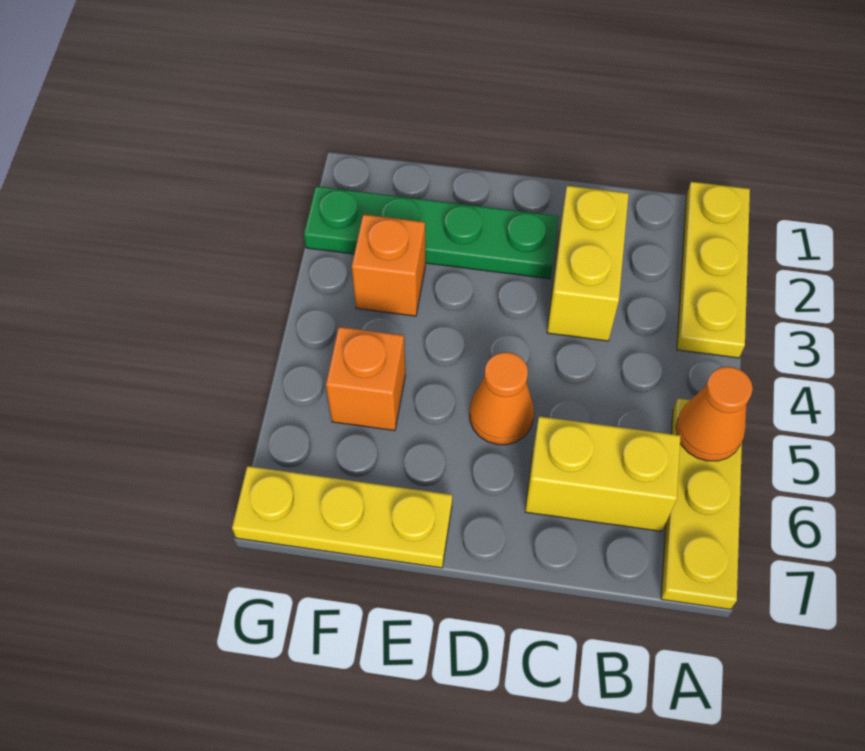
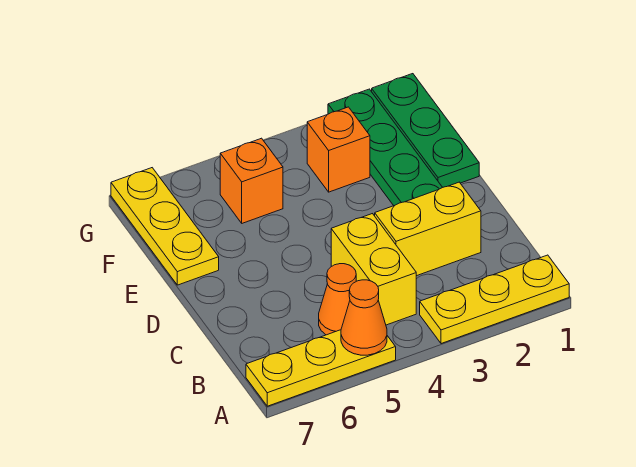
yellow brick B6:C6 level 1 -> yellow brick B4:C4 level 1
orange cone D5 level 1 -> orange cone B5 level 1
none -> green plate E1:G1 level 1

